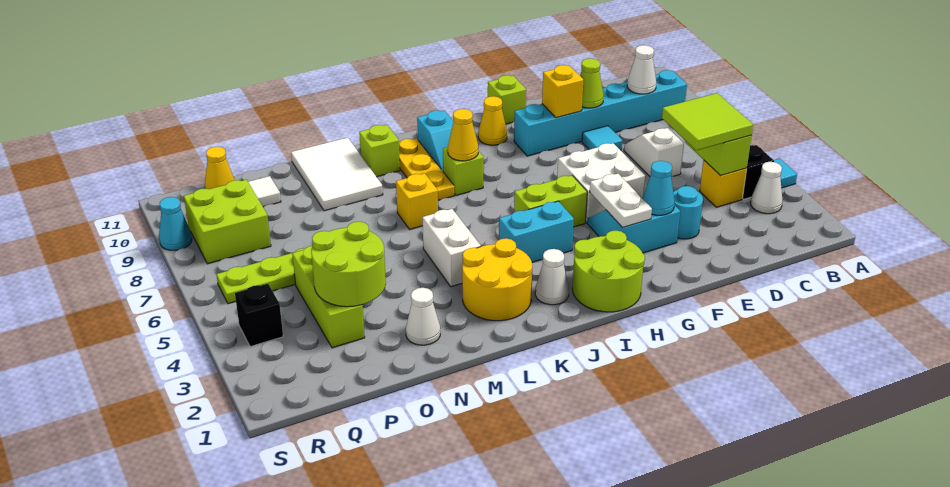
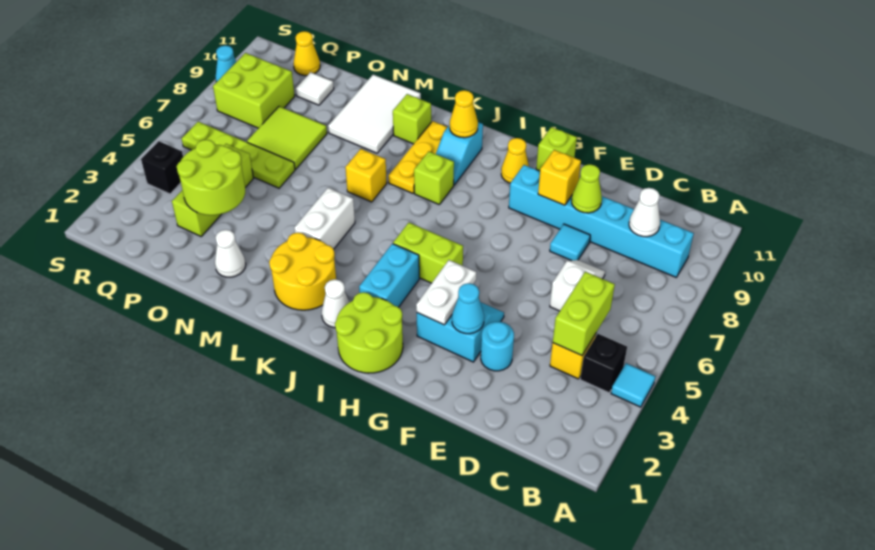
white cone B3 level 1 -> none
lime tile C4:D5 level 3 -> lime tile O7:P8 level 1
white brick F5:G6 level 1 -> none
cyan brick I4:J4 level 1 -> cyan brick I3:I4 level 1
yellow cone J8 level 2 -> yellow cone J10 level 2

